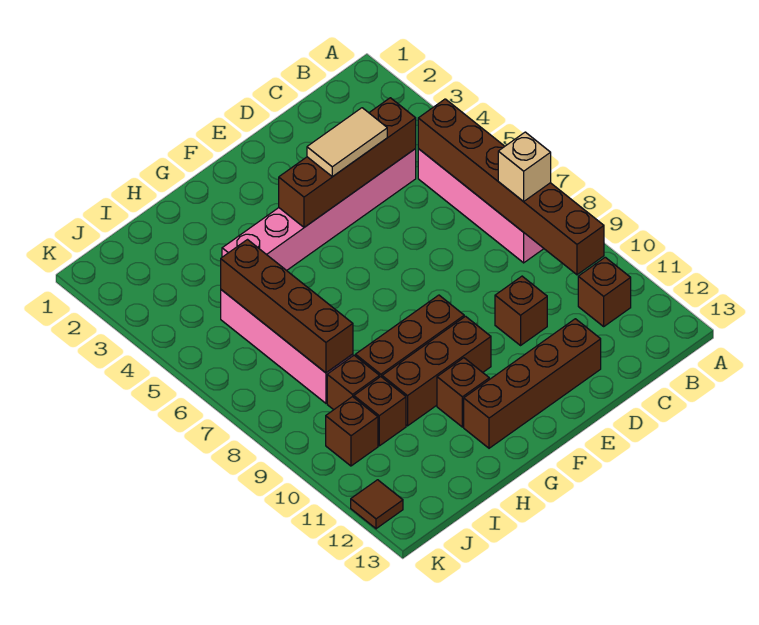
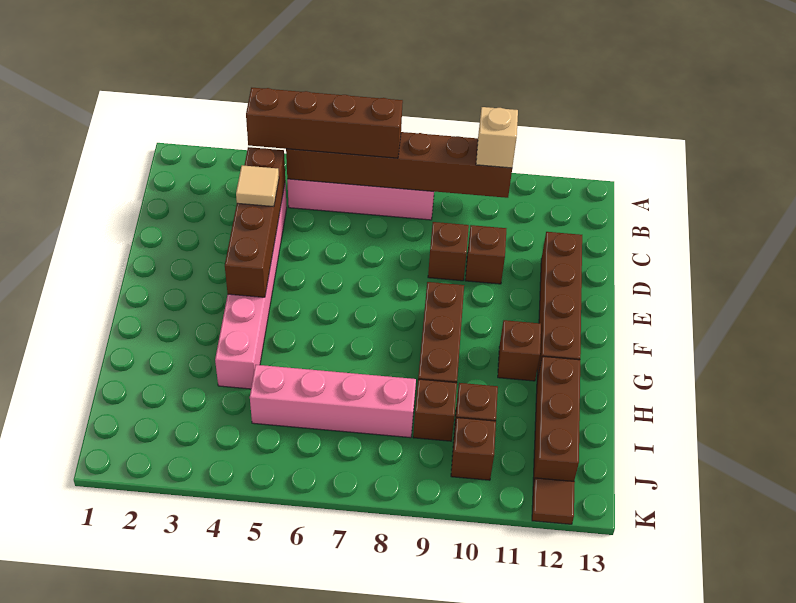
tan brick B8 level 3 -> tan brick B10 level 3
brown brick B11 level 1 -> brown brick D9 level 1
tan tile D4:E4 level 3 -> tan tile D4 level 3
brown brick F10:H10 level 1 -> brown brick H12:J12 level 1
brown brick I5:I8 level 2 -> brown brick B4:B7 level 3

